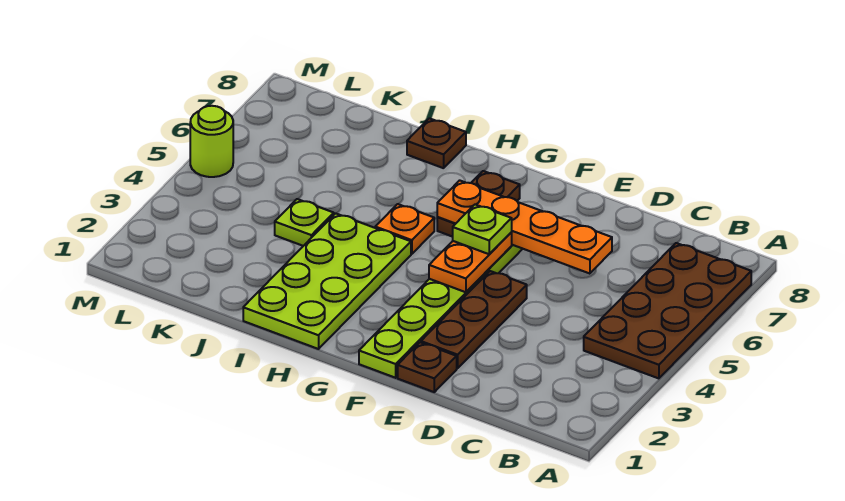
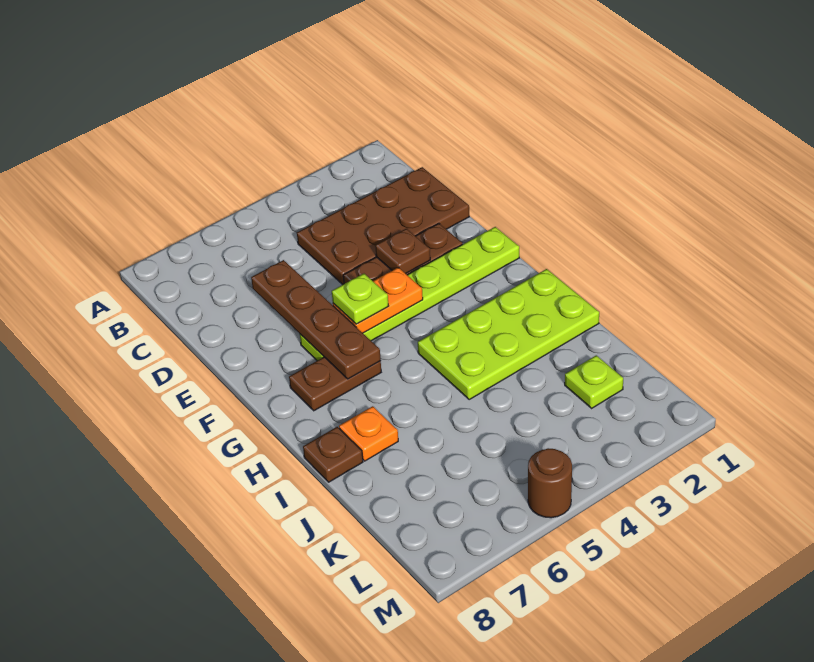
brown plate A4:B7 level 1 -> brown plate C1:D4 level 1
orange plate D6:G6 level 2 -> brown plate D6:G6 level 2
brown plate E1 level 1 -> brown plate E3 level 2
orange plate H5 level 1 -> orange plate I7 level 1
lime plate J4 level 1 -> lime plate K2 level 1
lime round brick M5 level 1 -> brown round brick M5 level 1

